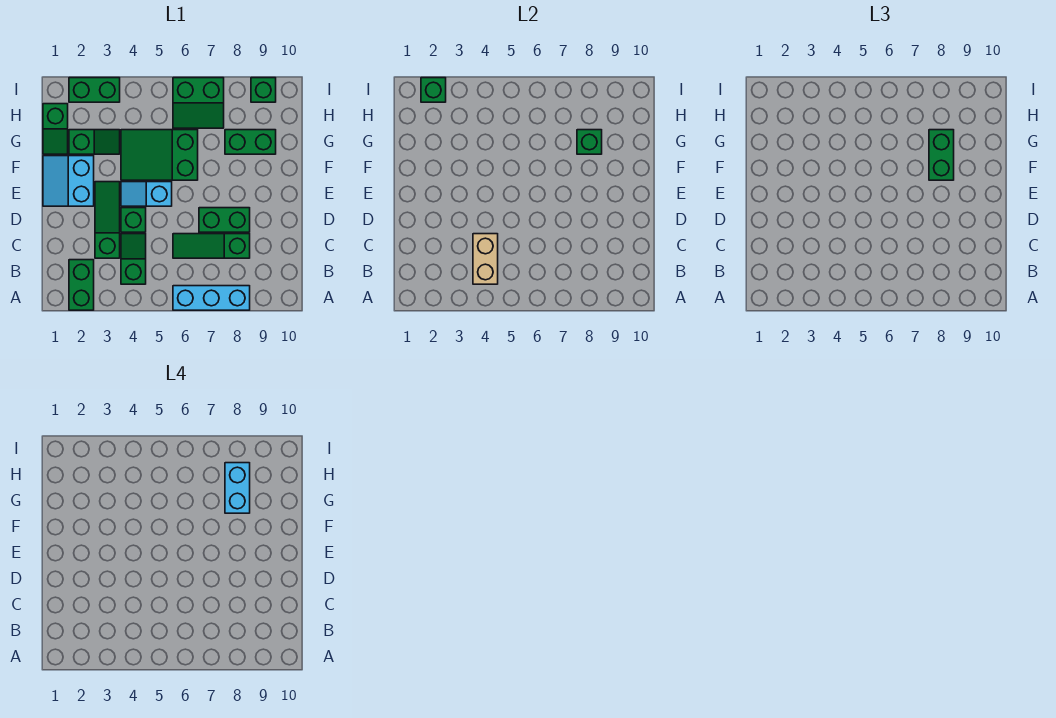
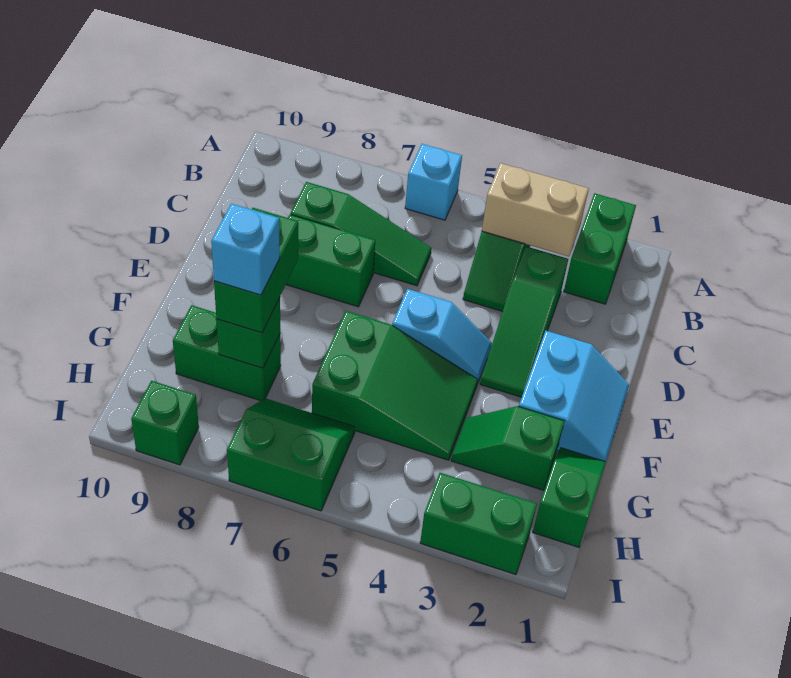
cyan brick A6:A8 level 1 -> cyan brick A6 level 1
tan brick B4:C4 level 2 -> tan brick B3:B4 level 2
green brick D4 level 1 -> none
cyan brick G8:H8 level 4 -> cyan brick G8 level 4
green brick I2 level 2 -> none

